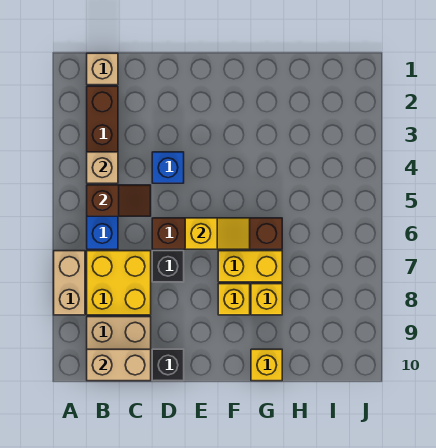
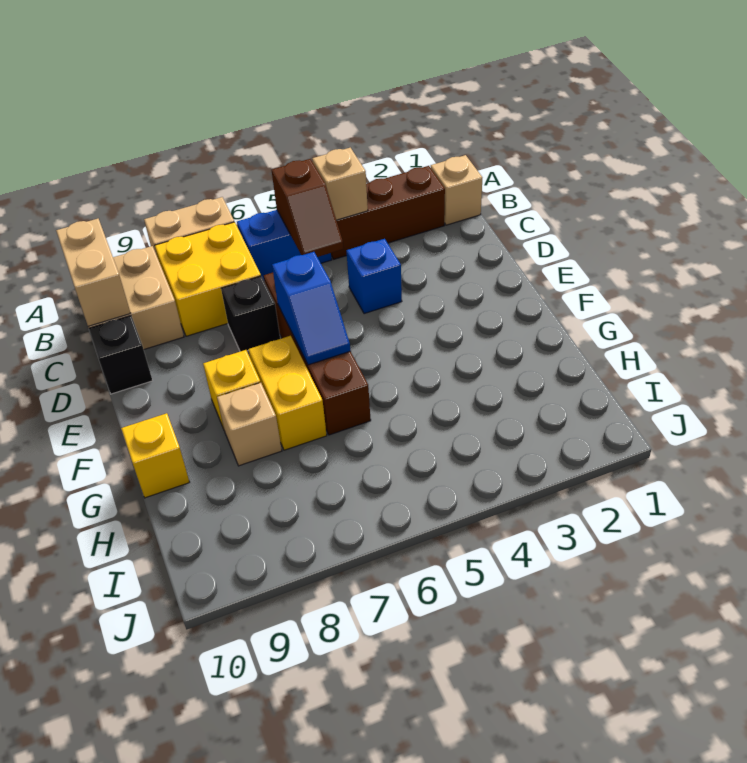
yellow slope E6:F6 level 2 top E -> blue slope E6:F6 level 2 top E
yellow brick G8 level 1 -> tan brick G8 level 1

